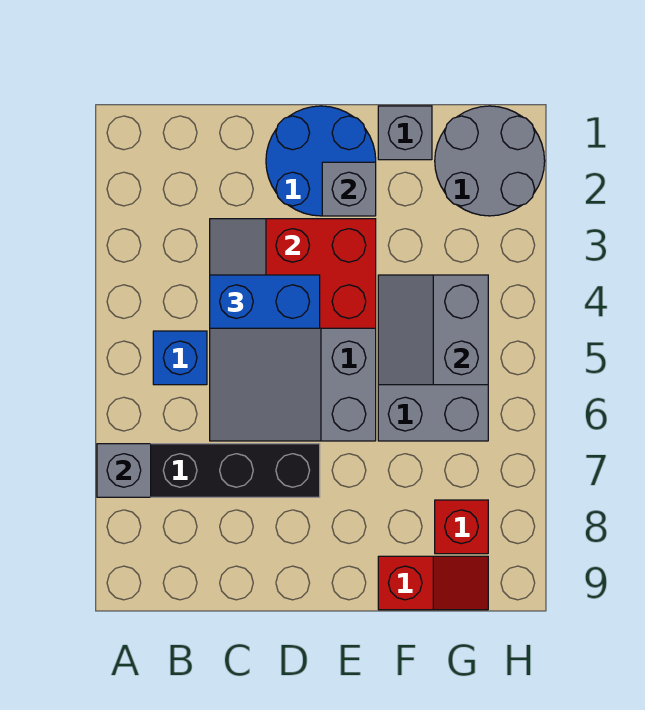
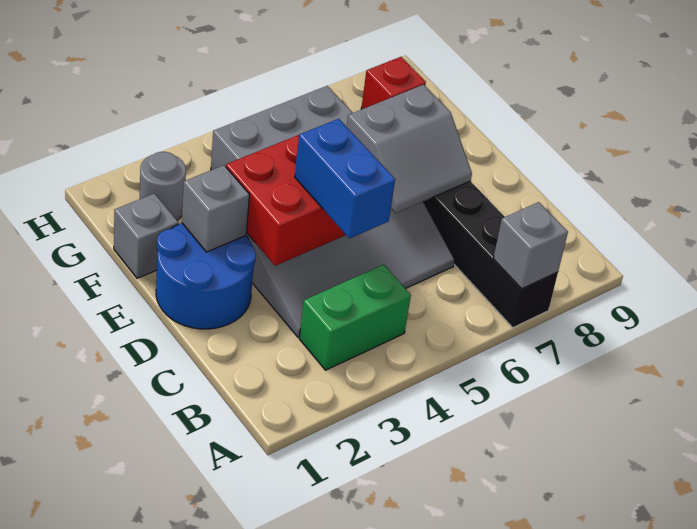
none -> green brick B3:B4 level 1
blue brick B5 level 1 -> none
grey slope F4:G5 level 2 top G -> grey slope D6:E7 level 2 top E
red slope F9:G9 level 1 top F -> none
grey round brick G1:H2 level 1 -> grey round brick G2 level 1

